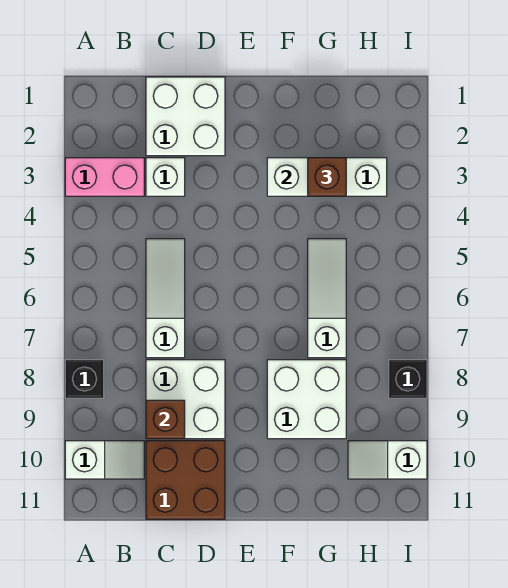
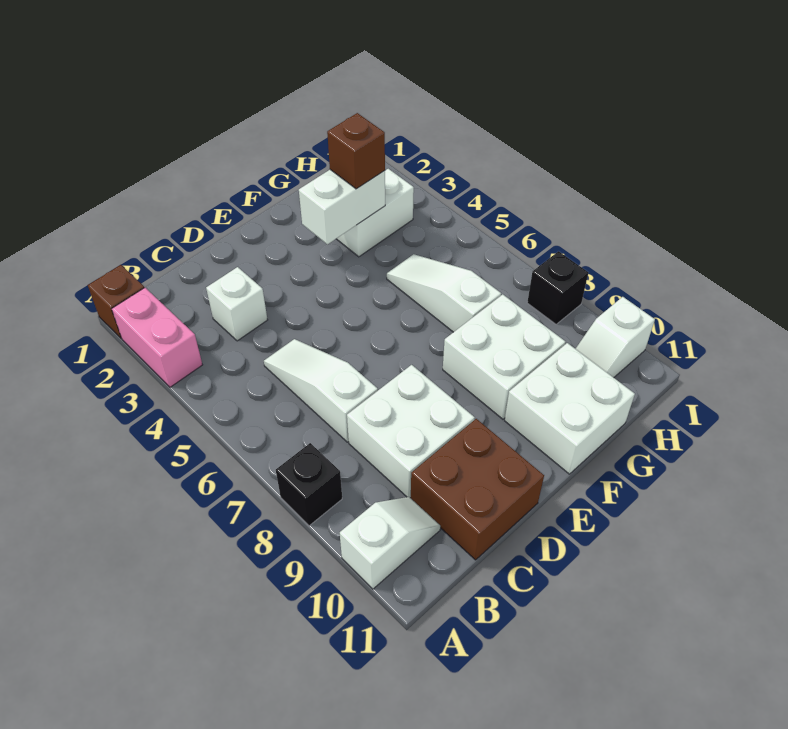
pink brick A3:B3 level 1 -> pink brick A2:A3 level 1
white brick C1:D2 level 1 -> white brick F10:G11 level 1
brown brick C9 level 2 -> brown brick A1 level 1

